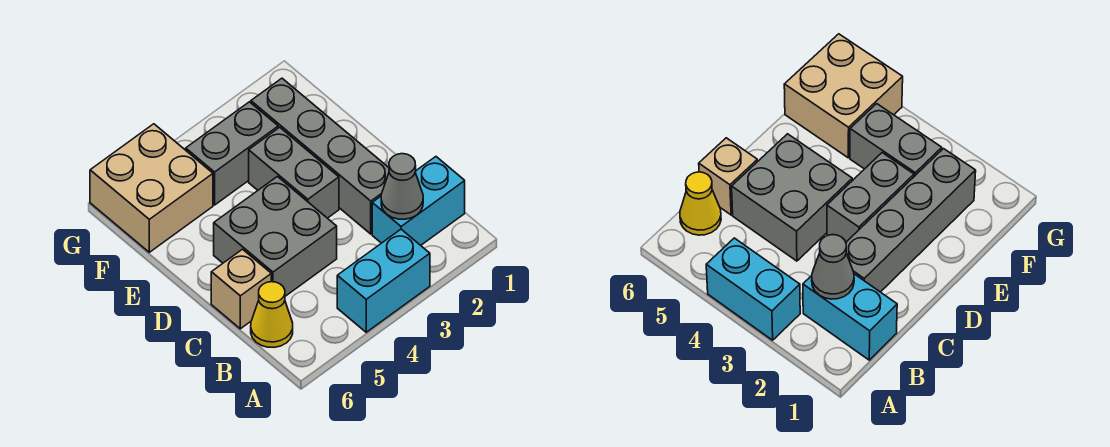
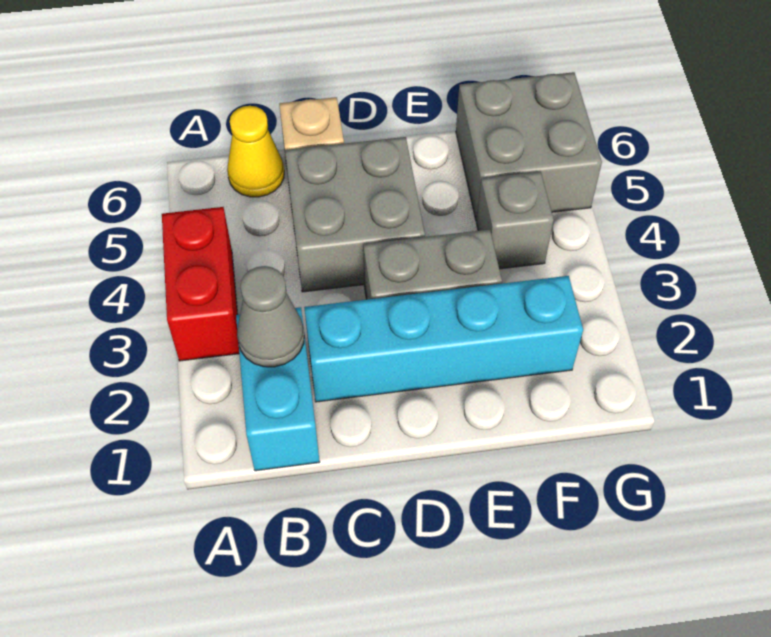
cyan brick A3:A4 level 1 -> red brick A3:A4 level 1
grey brick C2:F2 level 1 -> cyan brick C2:F2 level 1
grey brick F3:F4 level 1 -> grey brick F4 level 1
tan brick F5:G6 level 1 -> grey brick F5:G6 level 1

